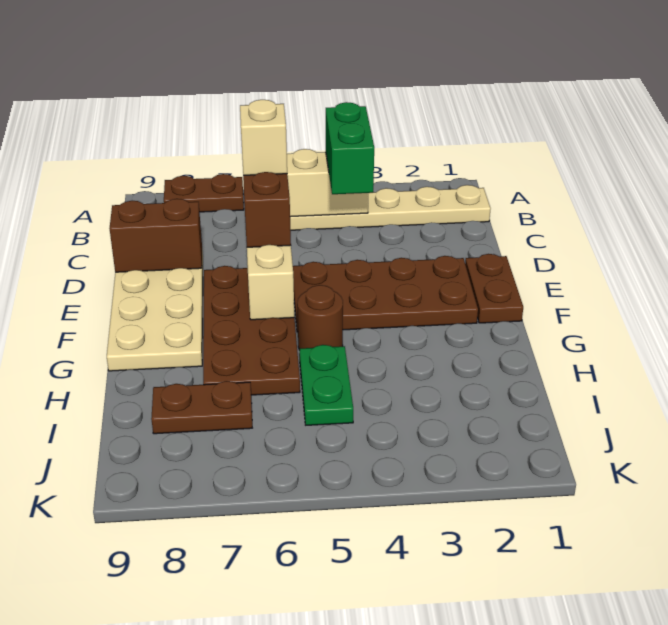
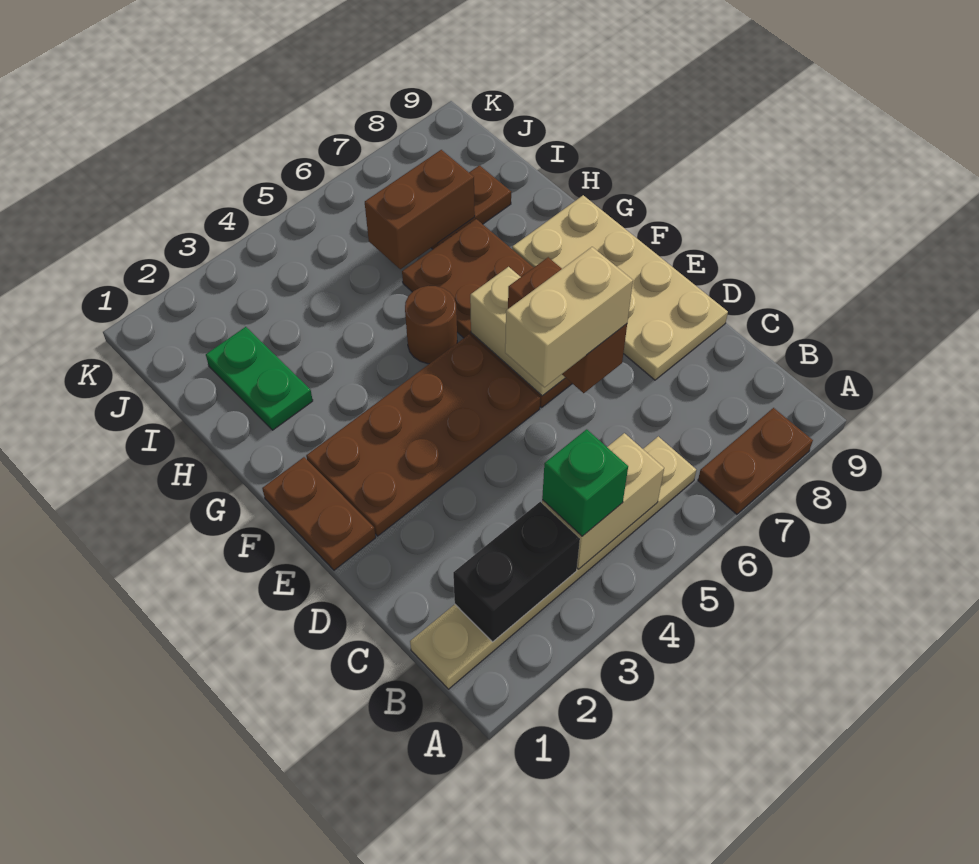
none -> black brick B2:B3 level 2
green brick B4:C4 level 3 -> green brick B4 level 3
tan brick D6 level 4 -> tan brick D5:D6 level 4
brown brick D8:D9 level 2 -> brown brick I6:I7 level 2
green plate H5:I5 level 1 -> green plate H2:I2 level 1

